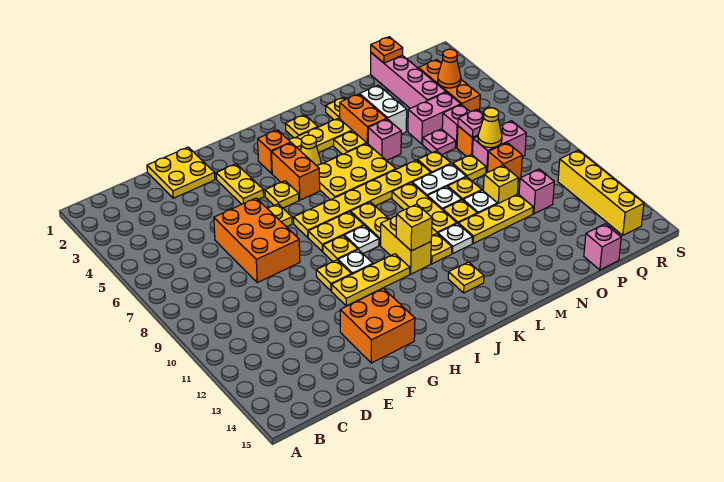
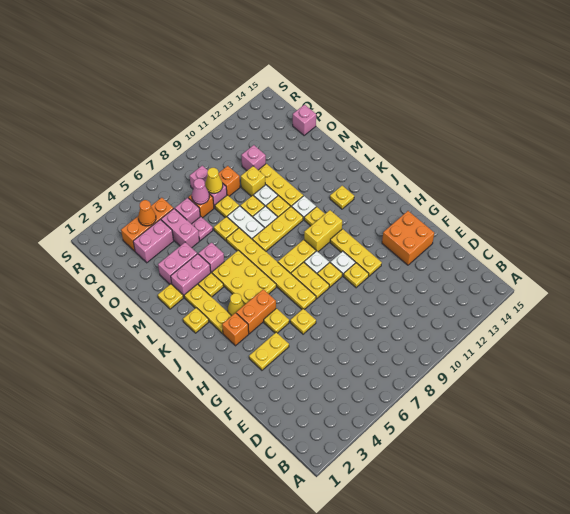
yellow plate E1:F2 level 1 -> none
orange brick E6:F8 level 1 -> none
yellow brick J11 level 2 -> none
orange brick M3:M4 level 1 -> pink brick M3:M4 level 1
white brick N3:N4 level 1 -> pink brick N3:N4 level 1
pink brick P1:P4 level 1 -> pink brick P3:P4 level 1
orange plate P1 level 2 -> none
pink plate P7 level 2 -> pink cone P7 level 2
yellow brick R11:R14 level 1 -> none

